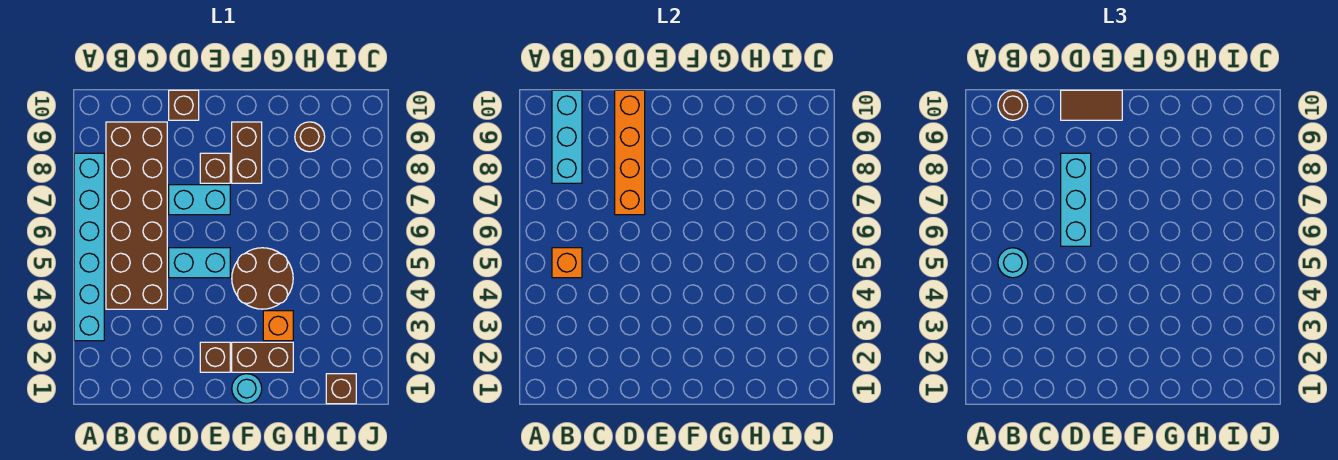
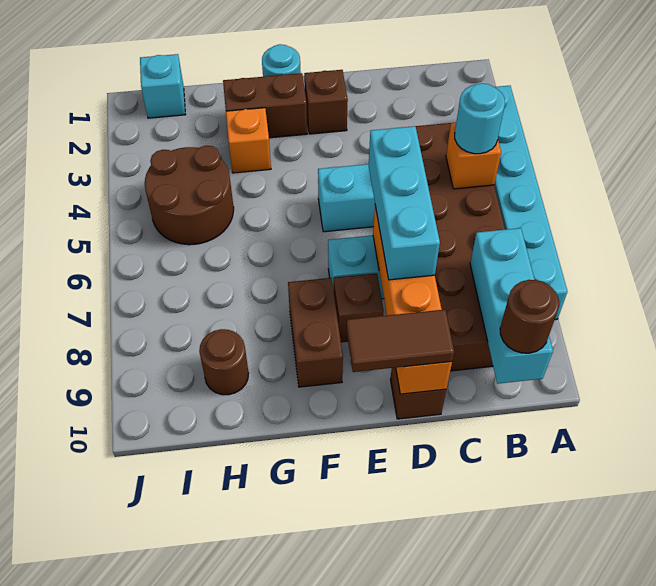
brown round brick F4:G5 level 1 -> brown round brick H4:I5 level 1
brown brick I1 level 1 -> cyan brick I1 level 1

